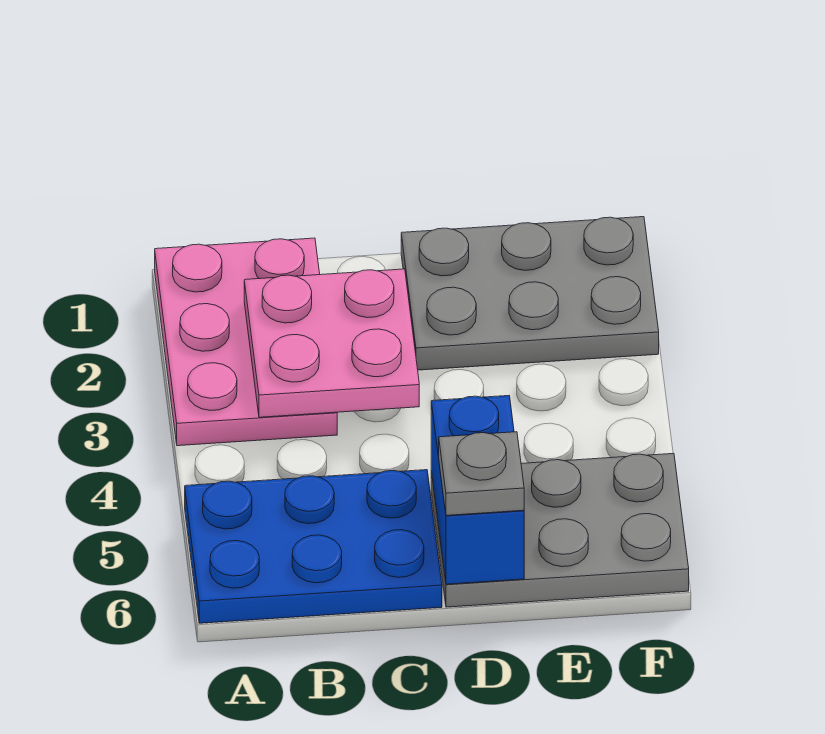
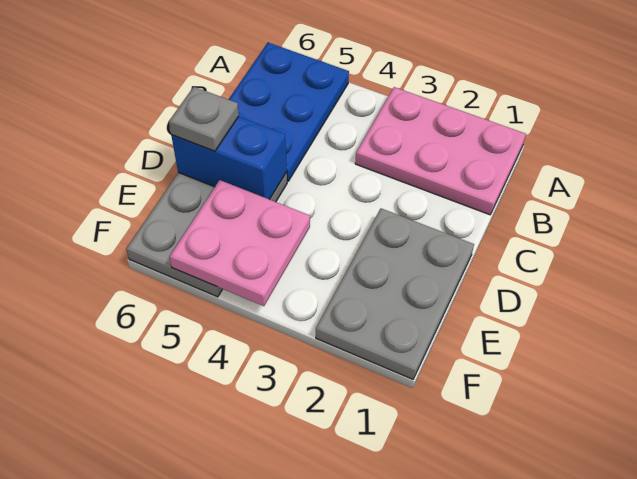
pink plate B2:C3 level 2 -> pink plate E4:F5 level 2

